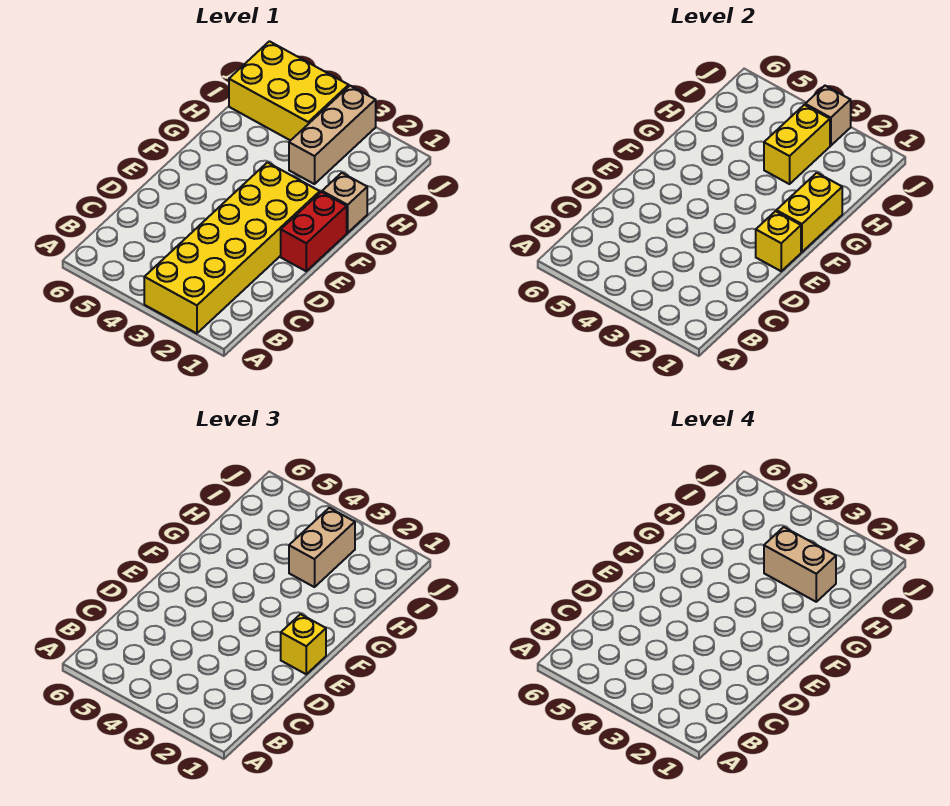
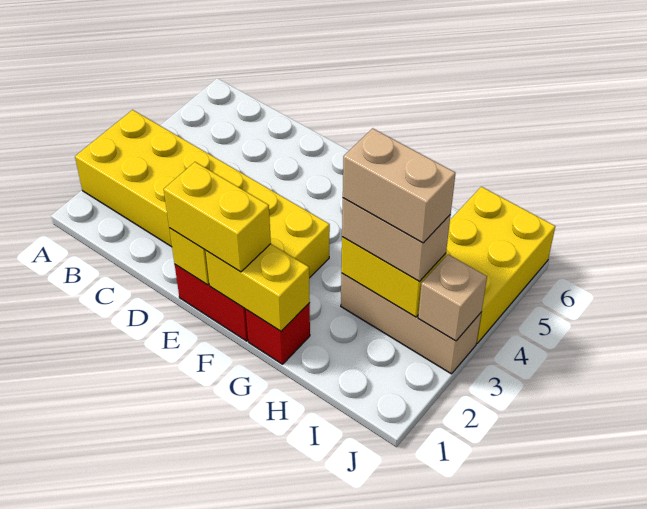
yellow brick E1 level 3 -> yellow brick E1:F1 level 3
tan brick G1 level 1 -> red brick G1 level 1
tan brick H2:H3 level 4 -> tan brick H3:I3 level 4

